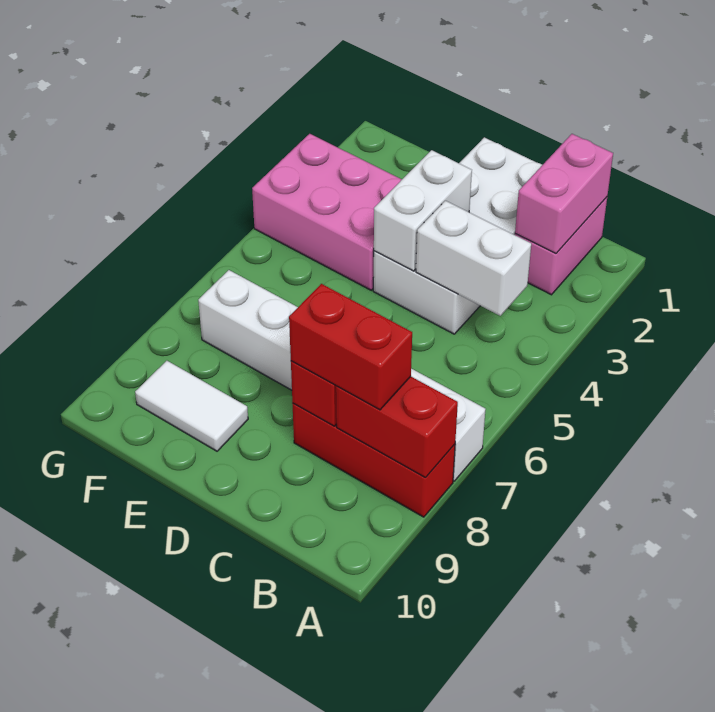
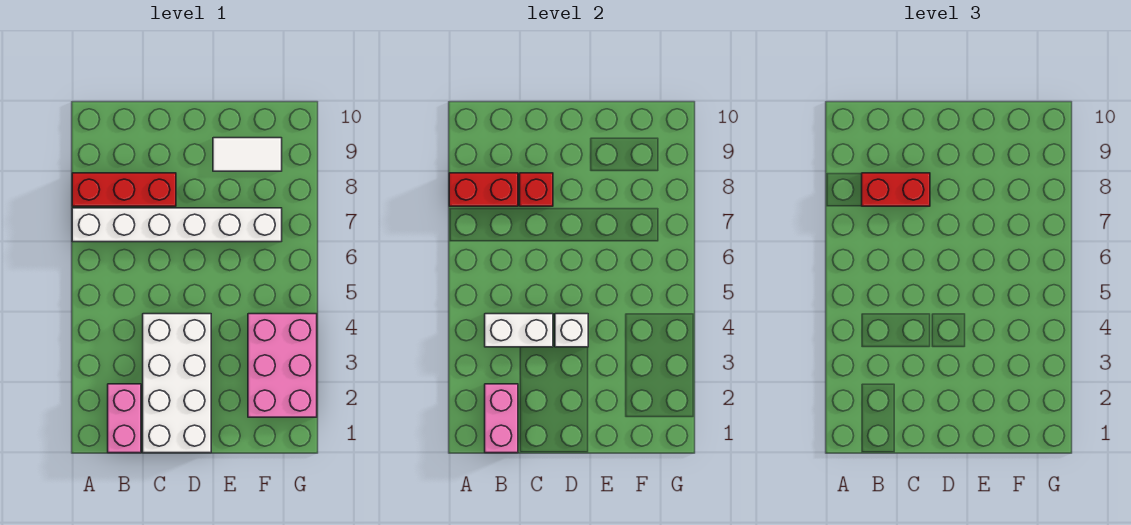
white brick D3:D4 level 2 -> white brick D4 level 2
pink brick E3:G4 level 1 -> pink brick F2:G4 level 1

